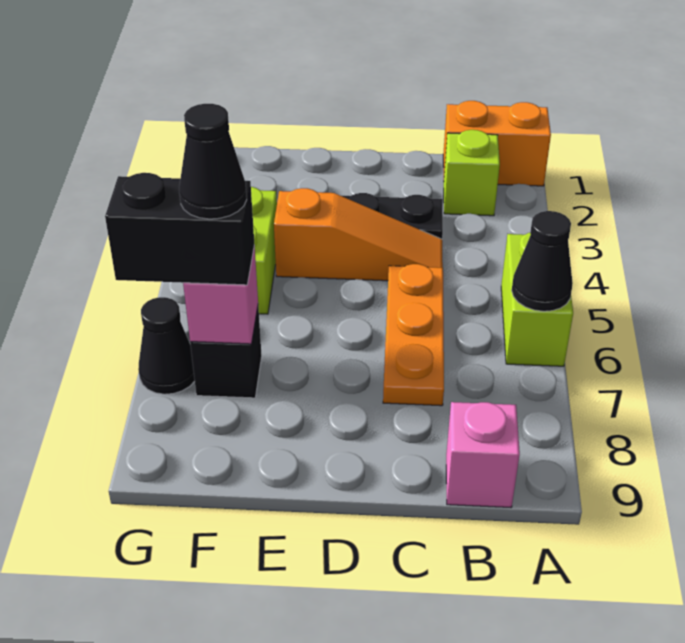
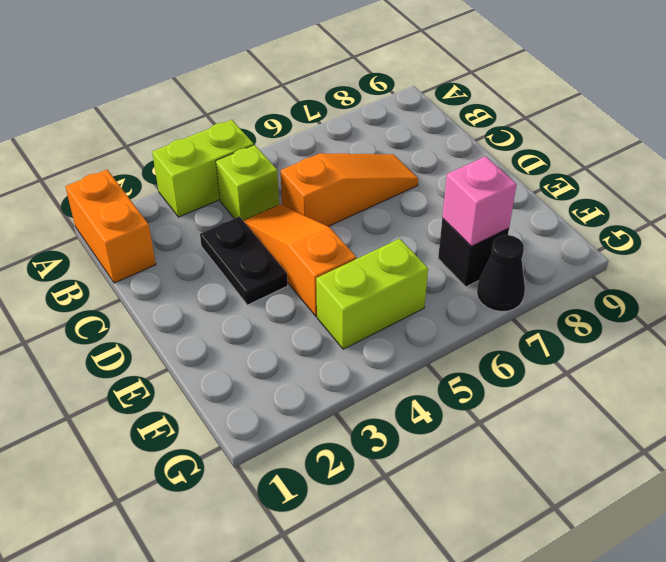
lime brick A5:A6 level 1 -> lime brick A3:A4 level 1
black cone A6 level 2 -> none
lime brick B2 level 1 -> lime brick B4 level 1
pink brick B9 level 1 -> none
orange plate C5:C7 level 1 -> orange slope C5:C7 level 1 top 5
black brick F7:G7 level 3 -> none
black cone F7 level 4 -> none

